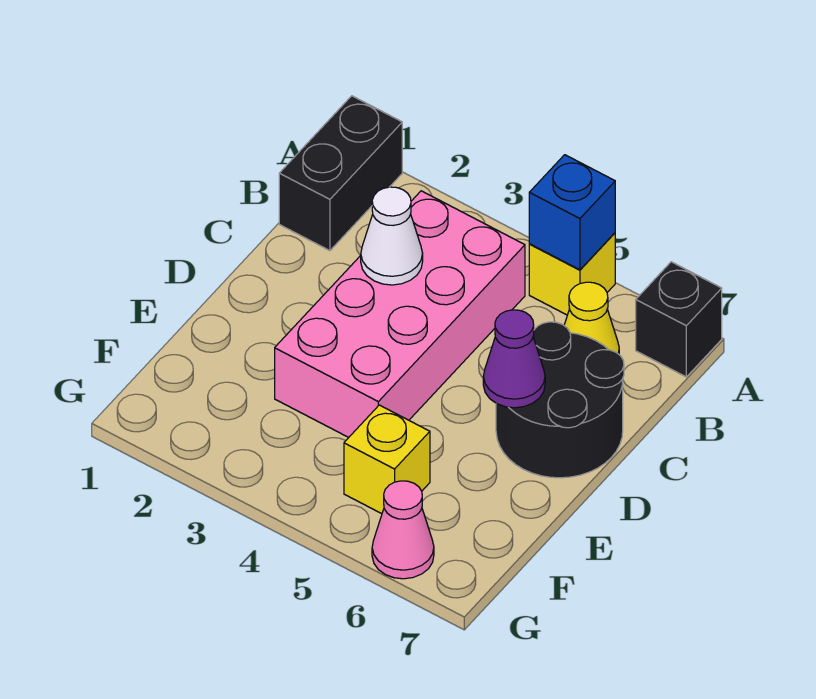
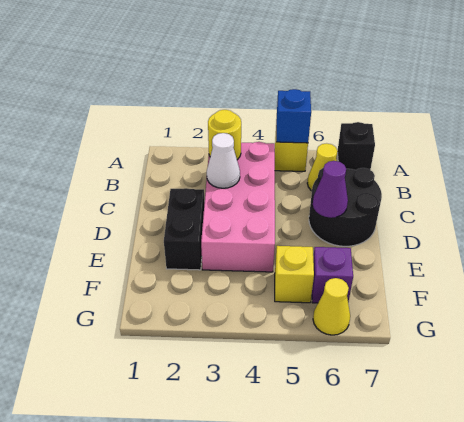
black brick A1:B1 level 1 -> black brick D2:E2 level 1
none -> yellow round brick B3 level 2
none -> purple brick F6 level 1
pink cone G6 level 1 -> yellow cone G6 level 1

